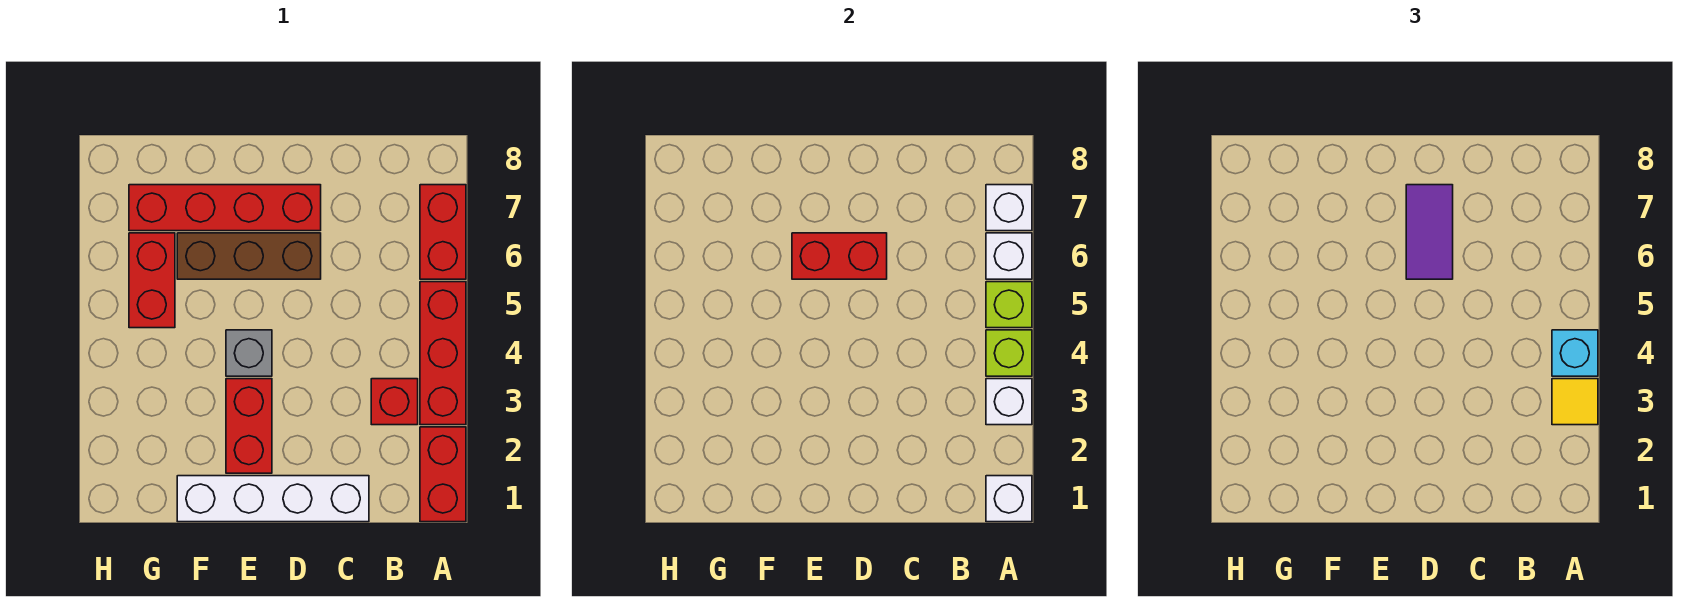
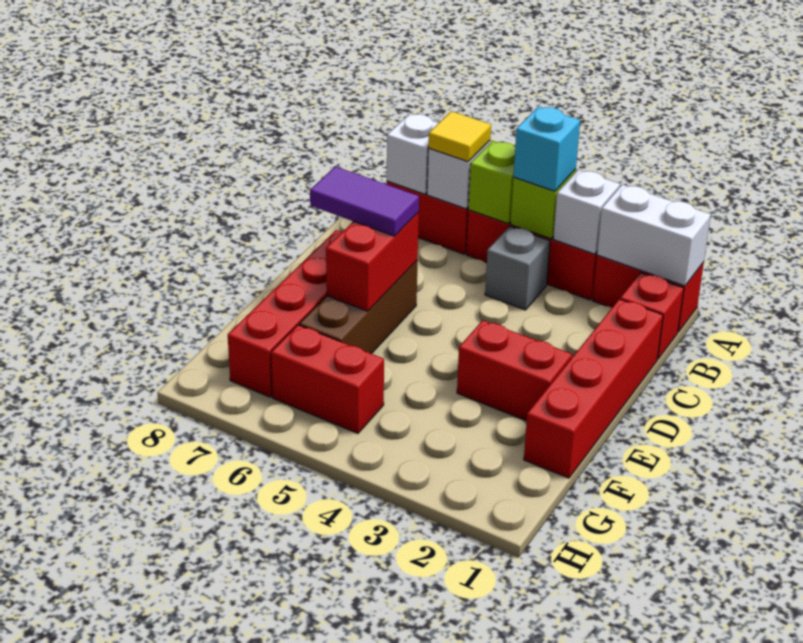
white brick A1 level 2 -> white brick A1:A2 level 2
yellow tile A3 level 3 -> yellow tile A6 level 3
red brick B3 level 1 -> red brick B1 level 1
white brick C1:F1 level 1 -> red brick C1:F1 level 1
grey brick E4 level 1 -> grey brick B4 level 1

